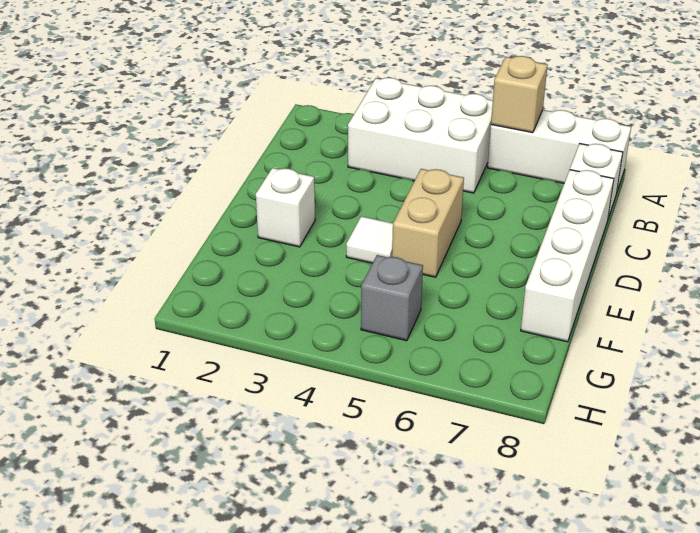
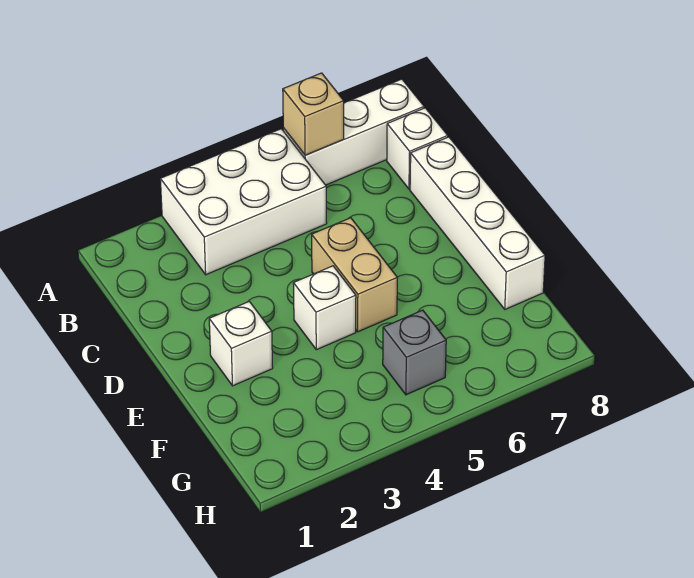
white tile E4 level 1 -> white brick E4 level 1

